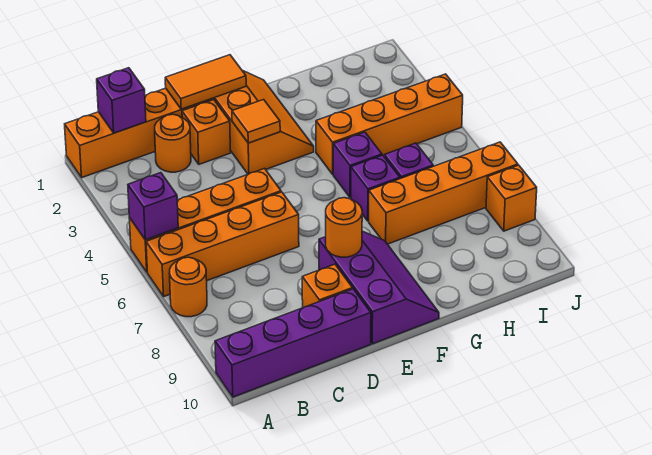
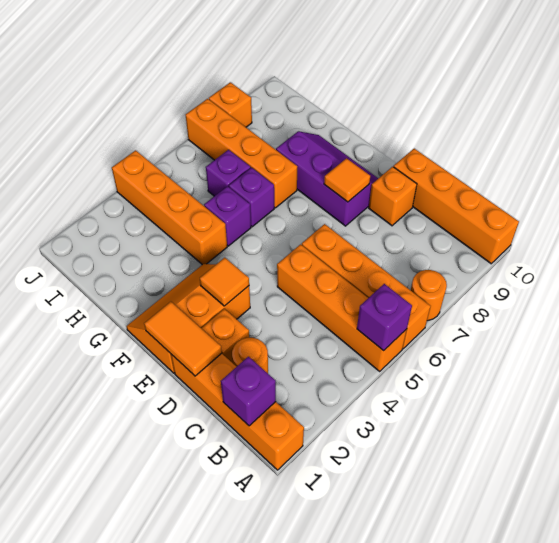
purple brick A10:D10 level 1 -> orange brick A10:D10 level 1
purple slope E8:F10 level 1 top E -> purple slope E8:G9 level 1 top 8
orange round brick E8 level 2 -> orange tile E8 level 2

